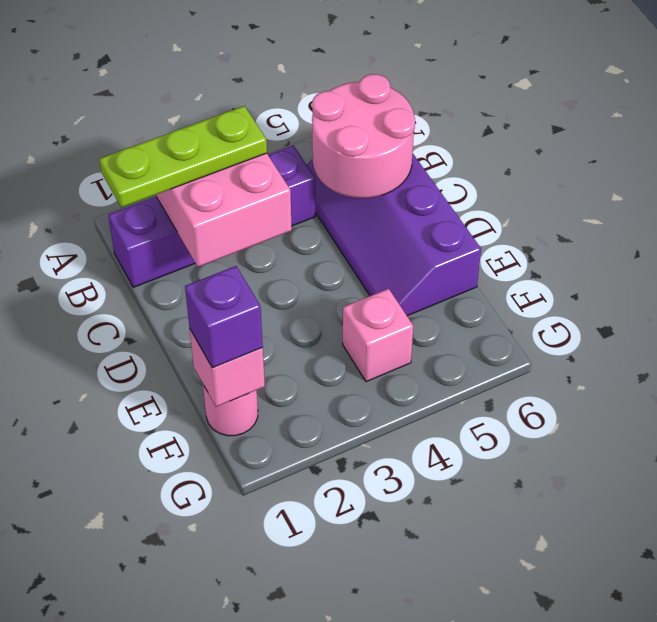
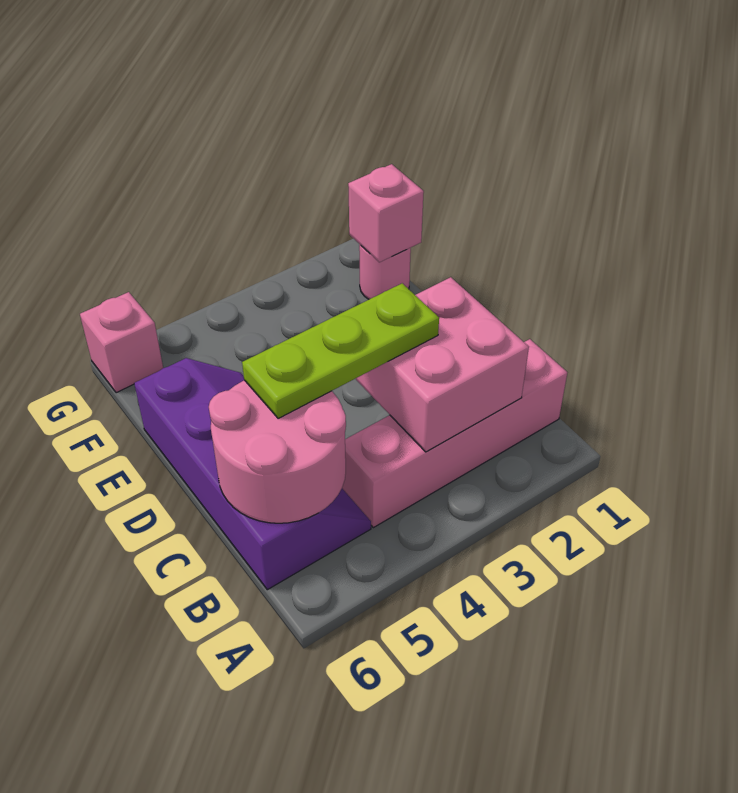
purple brick B1:B4 level 1 -> pink brick B1:B4 level 1
lime plate B1:B3 level 3 -> lime plate C3:C5 level 3
purple brick F1 level 3 -> none
pink brick F4 level 1 -> pink brick G6 level 1

